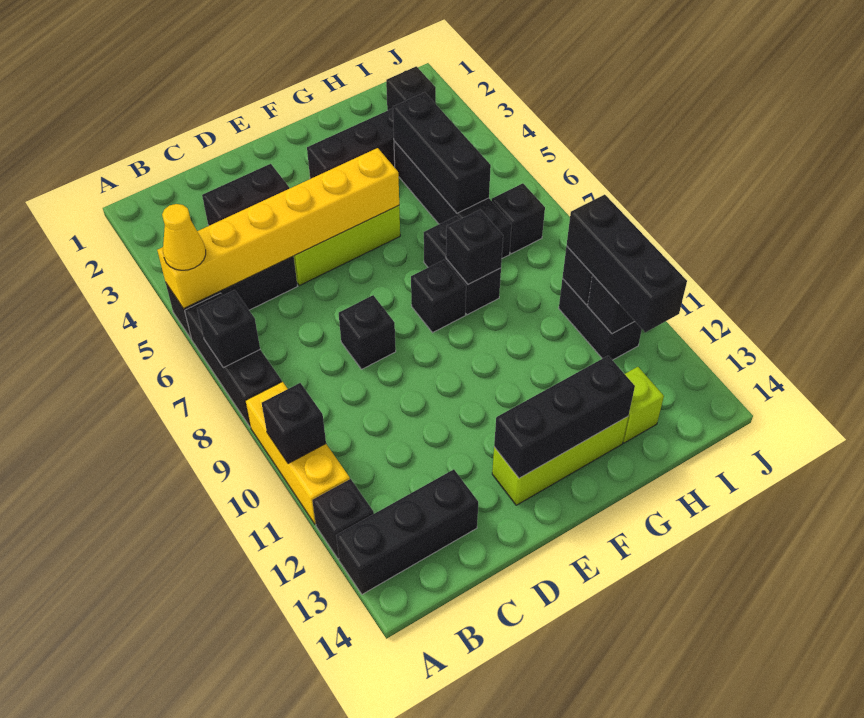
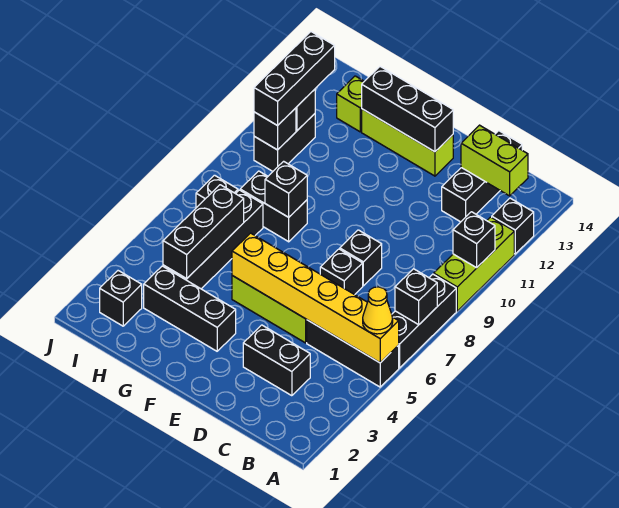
yellow brick A9:A11 level 1 -> lime brick A9:A11 level 1
black brick A13:C13 level 1 -> black brick C12:C14 level 1
none -> lime brick B13:C13 level 2
black brick F8 level 1 -> black brick D7 level 1
black brick G7:G8 level 1 -> black brick G8:H8 level 1

